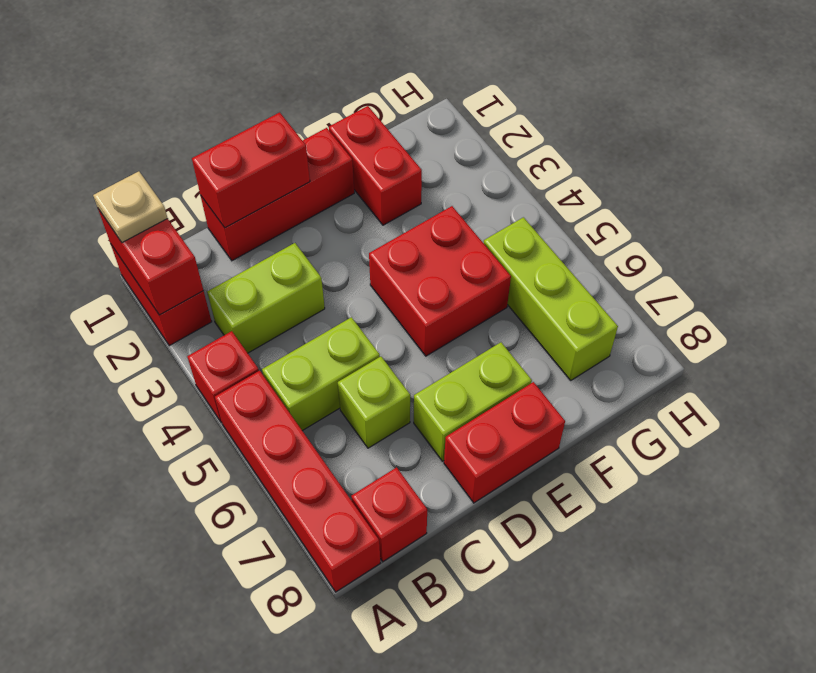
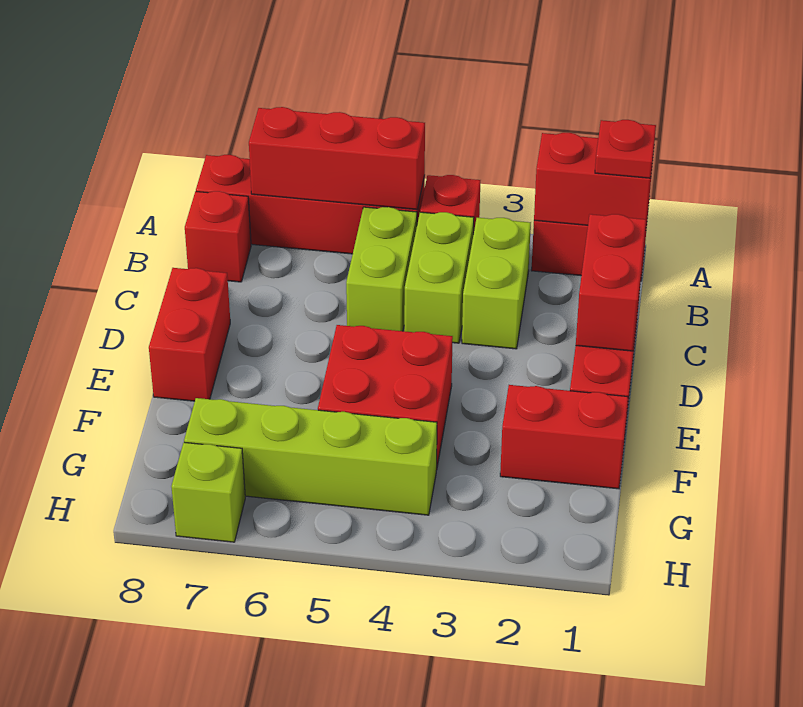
tan plate A1 level 3 -> red plate A1 level 3
none -> red brick A5:A7 level 2
lime brick C6 level 1 -> lime brick H7 level 1
lime brick D7:E7 level 1 -> lime brick B4:C4 level 1
lime brick G5:G7 level 1 -> lime brick G4:G7 level 1

